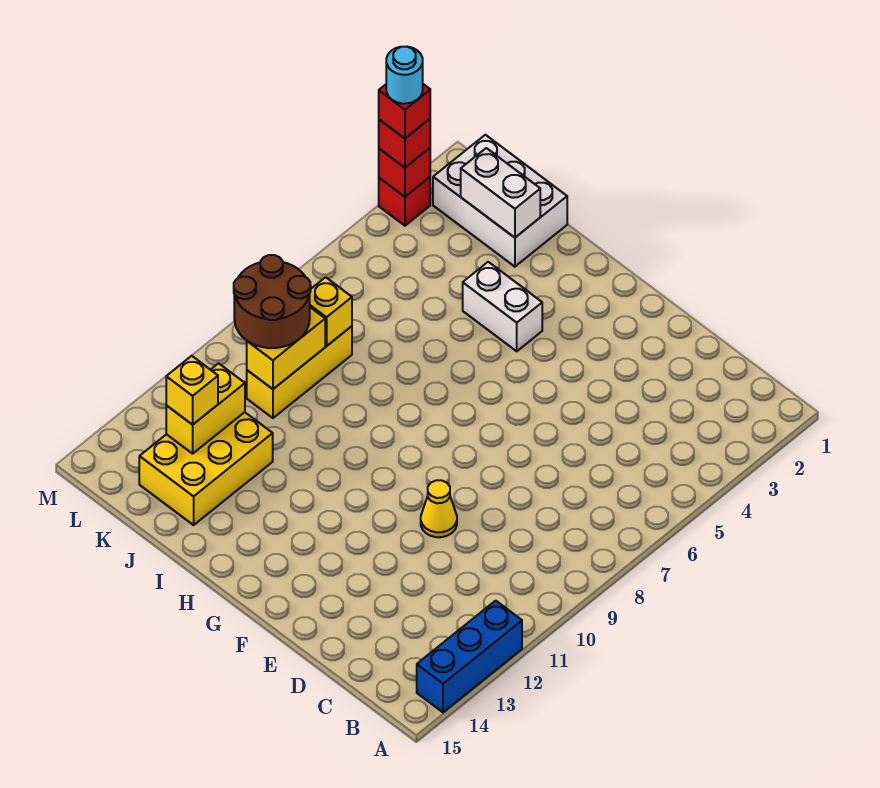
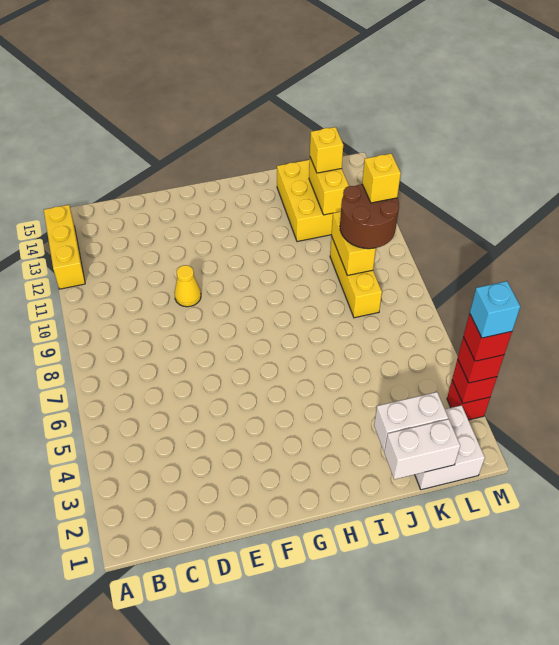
blue brick A12:A14 level 1 -> yellow brick A12:A14 level 1
white brick H4:I4 level 1 -> white brick J1:K1 level 2
white brick J1:L2 level 1 -> white brick K1:L2 level 1
yellow brick K8 level 2 -> yellow brick L10 level 4
cyan round brick M3 level 5 -> cyan brick M3 level 5

